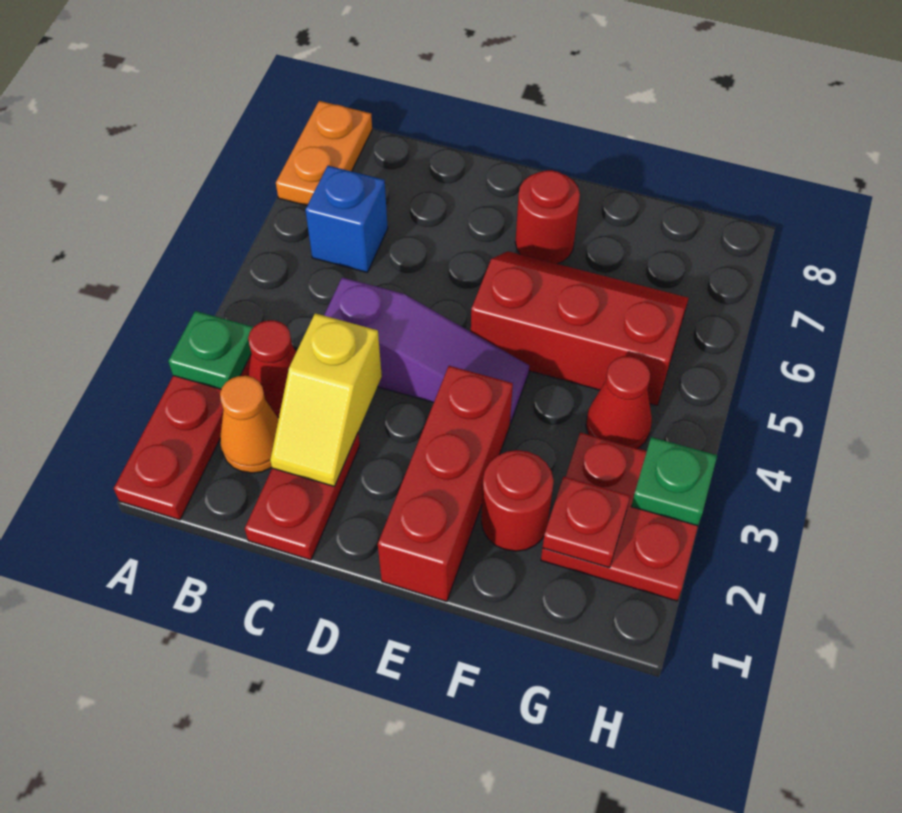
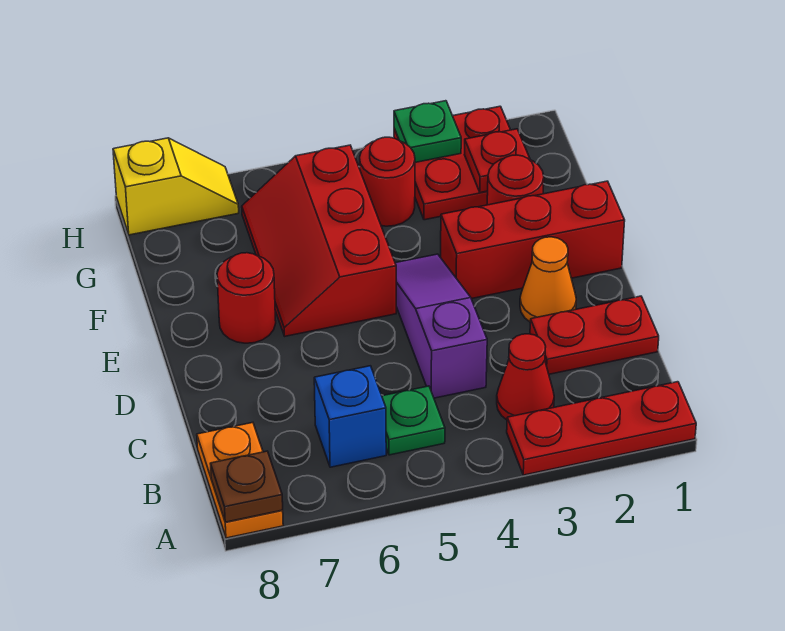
green plate A3 level 2 -> green plate B5 level 1
orange plate A7:A8 level 1 -> orange plate A8:B8 level 1
none -> brown plate A8 level 2
orange cone B2 level 1 -> orange cone D2 level 1
yellow slope C2:C3 level 2 top 3 -> yellow slope H7:H8 level 1 top 8
red cone G4 level 1 -> red round brick G4 level 1

